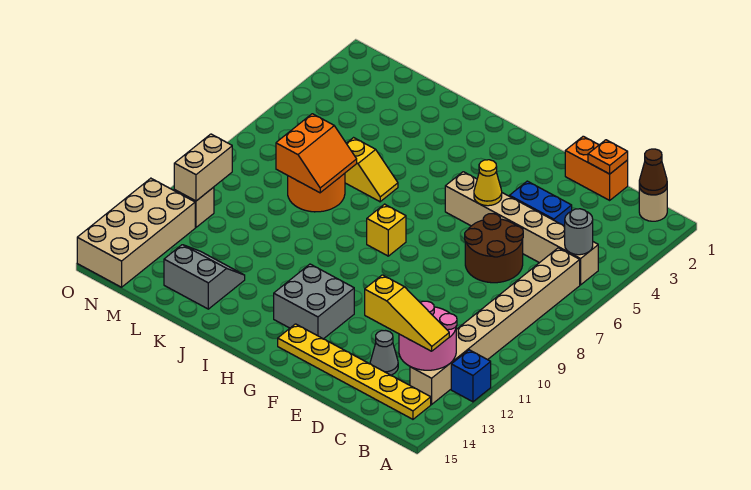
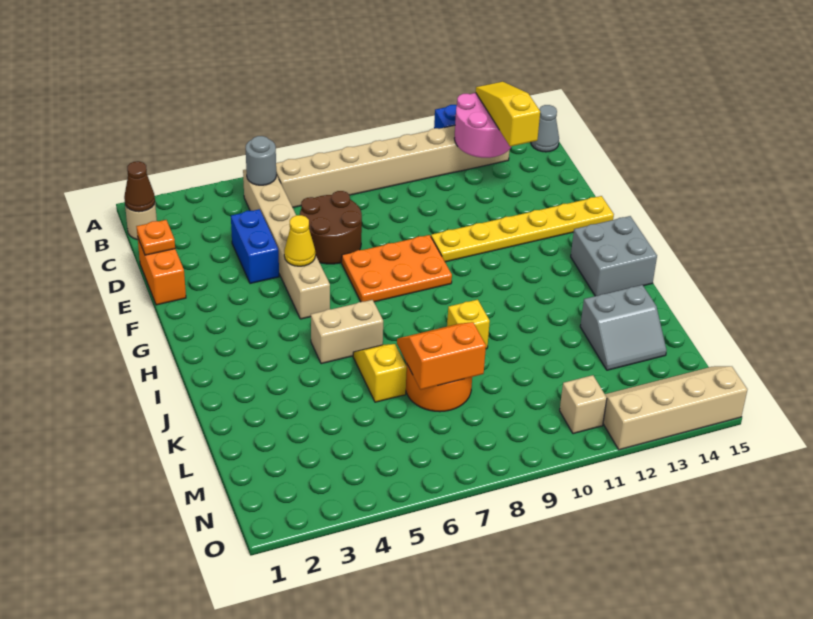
yellow plate B14:G14 level 1 -> yellow plate F10:F15 level 1
grey cone D13 level 1 -> grey cone B15 level 1
none -> orange plate F7:G9 level 1
grey brick G12:H13 level 1 -> grey brick H14:I15 level 1
yellow brick H8 level 1 -> yellow brick J9 level 1
grey slope K13:L14 level 1 top 14 -> grey slope K13:L14 level 1 top K
tan brick N10:N11 level 2 -> tan brick I5:I6 level 1
tan brick N12:O15 level 1 -> tan slope N12:O15 level 1 top O

